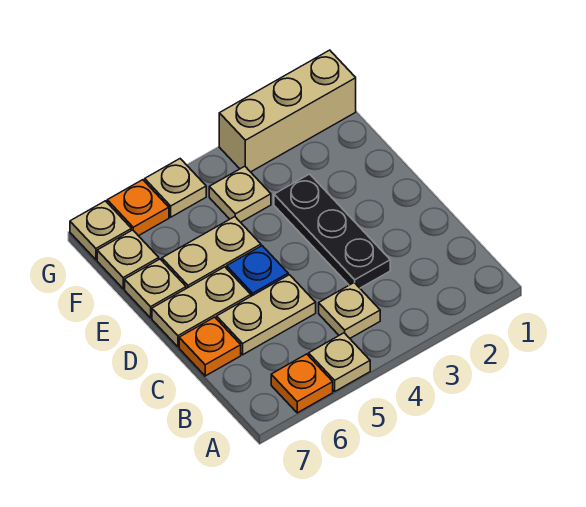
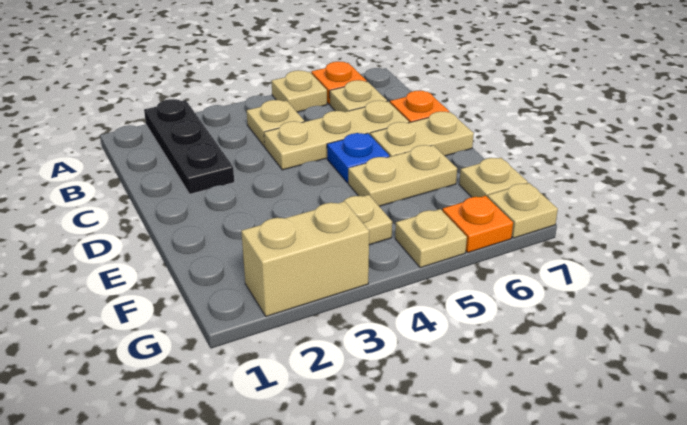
black plate C3:E3 level 1 -> black plate A2:C2 level 1
tan plate C5:C6 level 1 -> tan plate C4:C6 level 1
tan plate E7 level 1 -> tan plate B6 level 1
tan brick G1:G3 level 1 -> tan brick G2:G3 level 1

